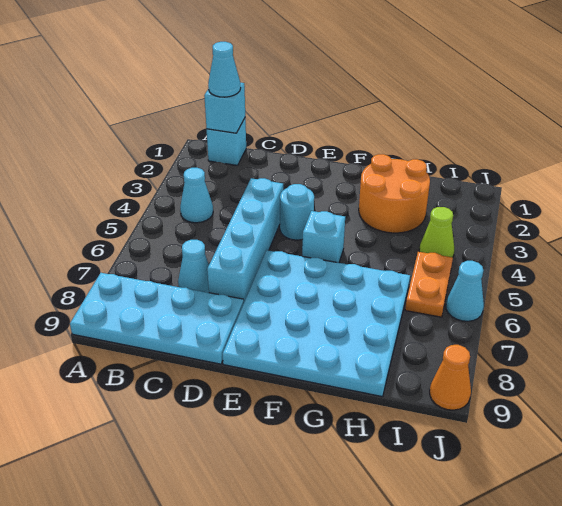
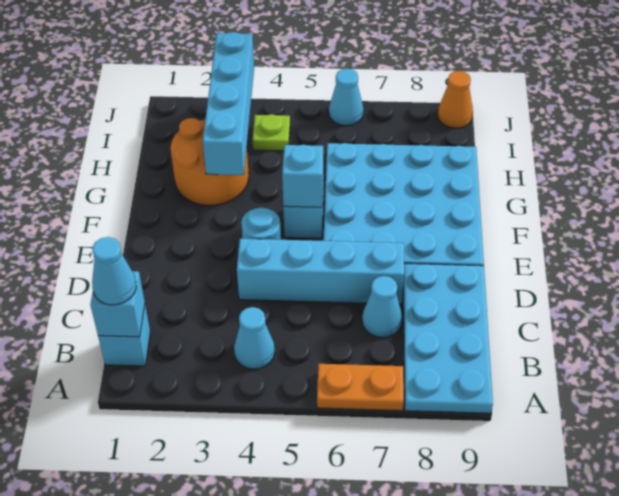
none -> cyan brick F5 level 2
none -> cyan brick G3:J3 level 2
lime cone I4 level 1 -> lime plate I4 level 1
orange plate I5:I6 level 1 -> orange plate A6:A7 level 1

